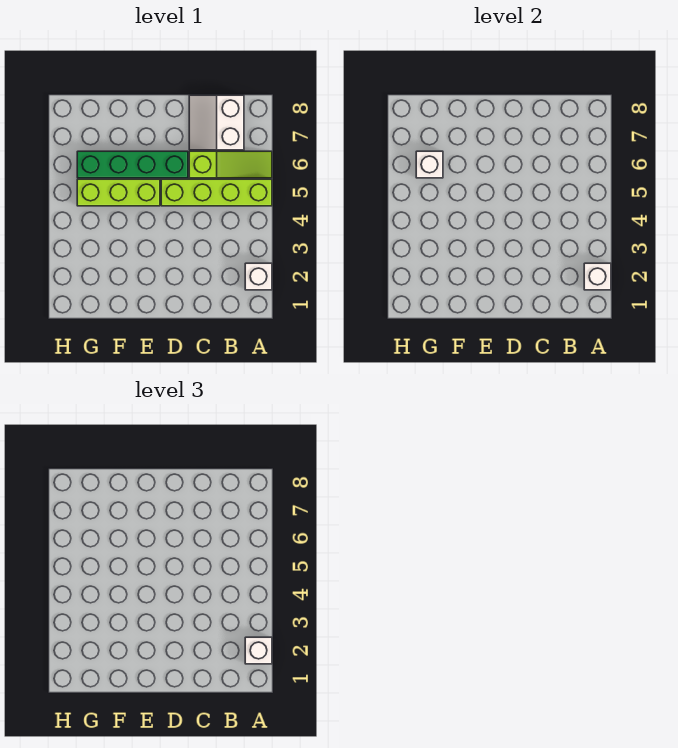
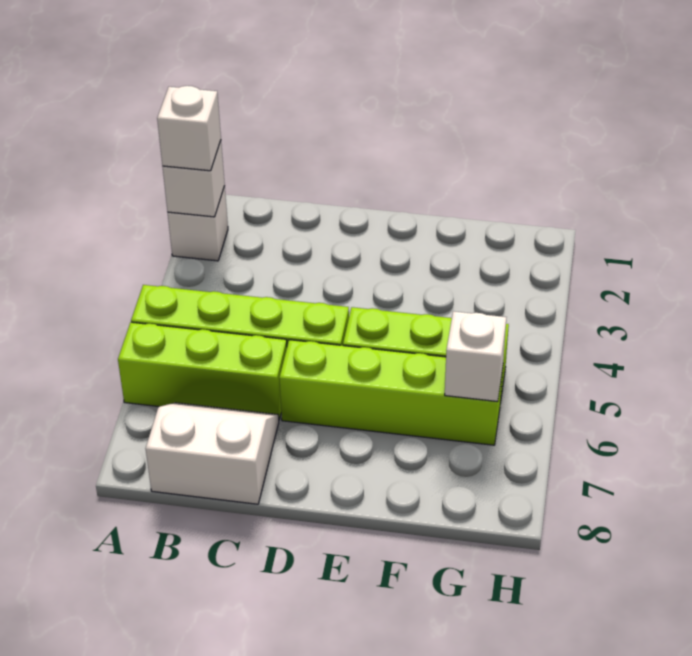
lime slope A6:C6 level 1 top C -> lime brick A6:C6 level 1
white slope B7:C8 level 1 top B -> white slope B7:C8 level 1 top 8
green brick D6:G6 level 1 -> lime brick D6:G6 level 1

